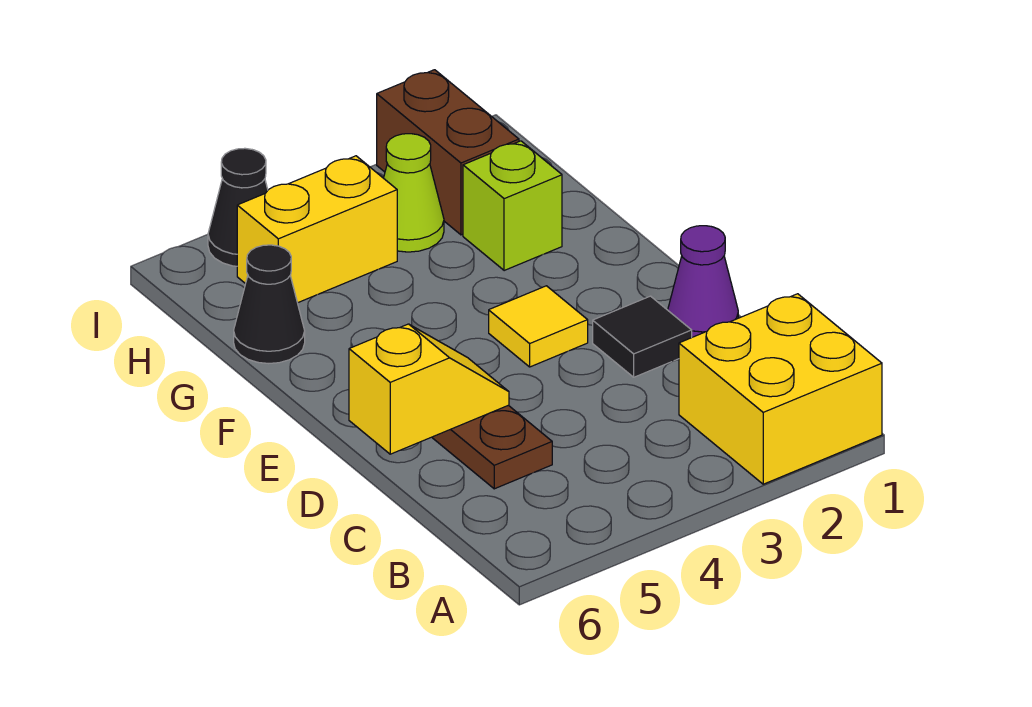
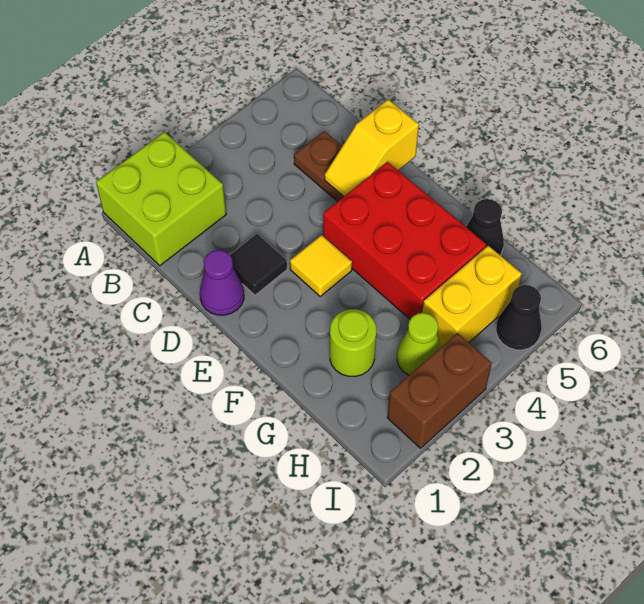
yellow brick A1:B2 level 1 -> lime brick A1:B2 level 1
none -> red brick E4:G5 level 1
lime brick G2 level 1 -> lime round brick G2 level 1
brown brick H2:I2 level 1 -> brown brick I2:I3 level 1

